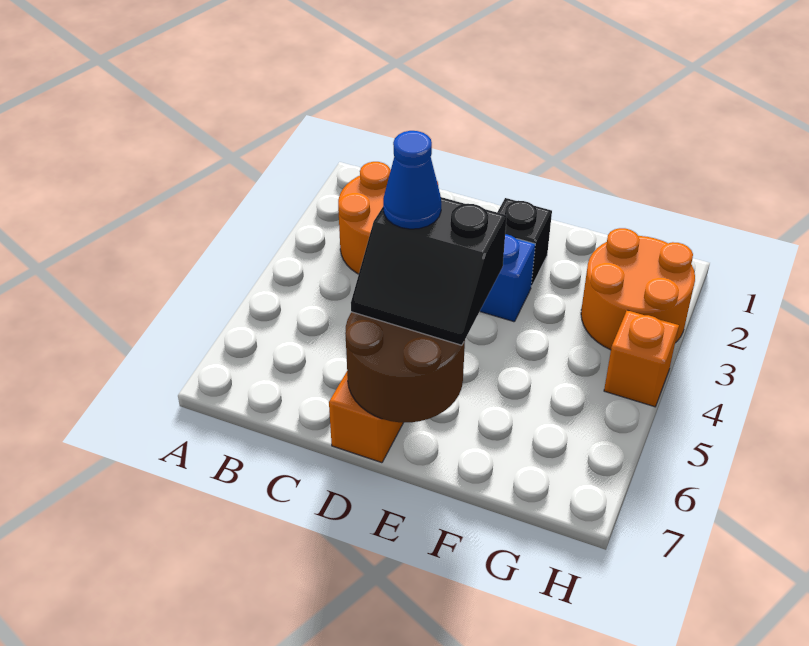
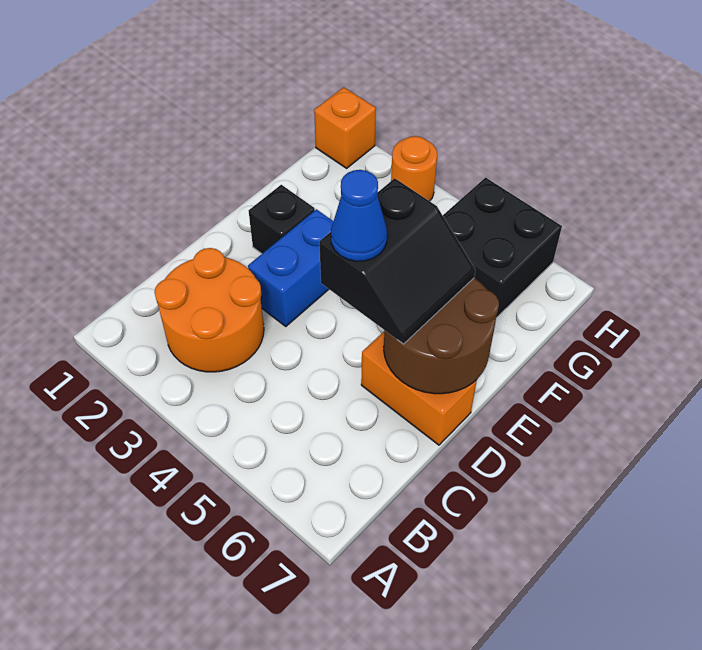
orange round brick G2:H3 level 1 -> orange round brick H3 level 1
none -> black brick G5:H6 level 1
orange brick H4 level 1 -> orange brick H1 level 1

